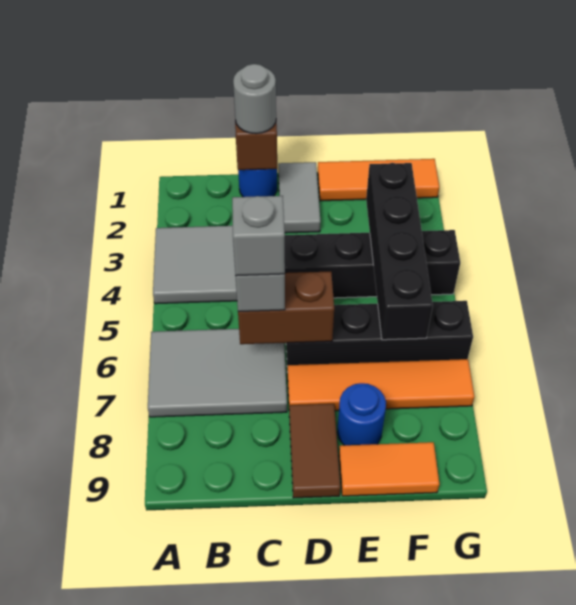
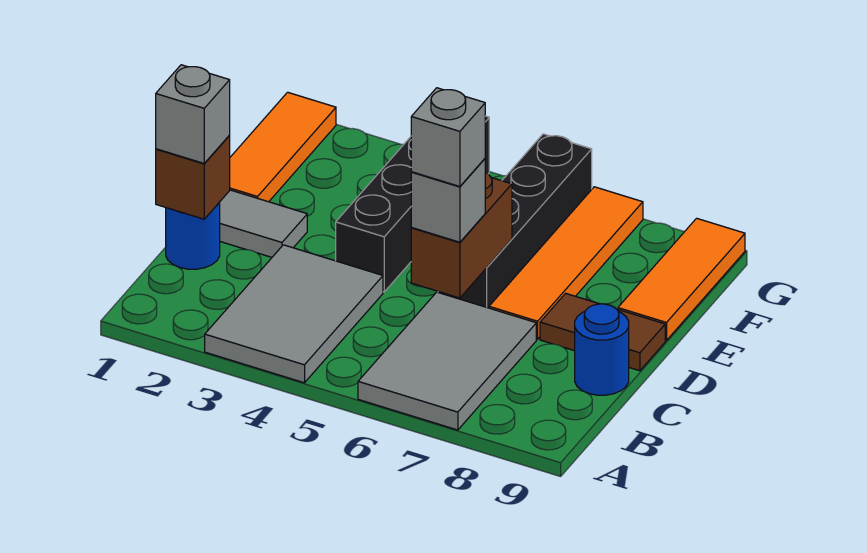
grey round brick C1 level 3 -> grey brick C1 level 3
blue round brick E8 level 1 -> blue round brick C9 level 1
orange tile E9:F9 level 1 -> orange tile E9:G9 level 1
black brick F3:F6 level 2 -> none

